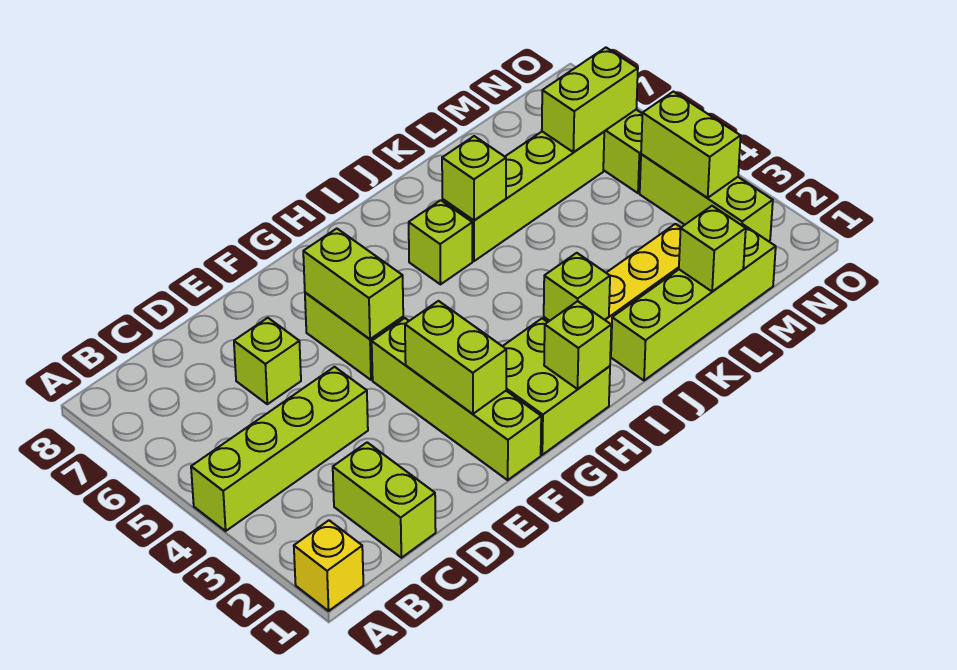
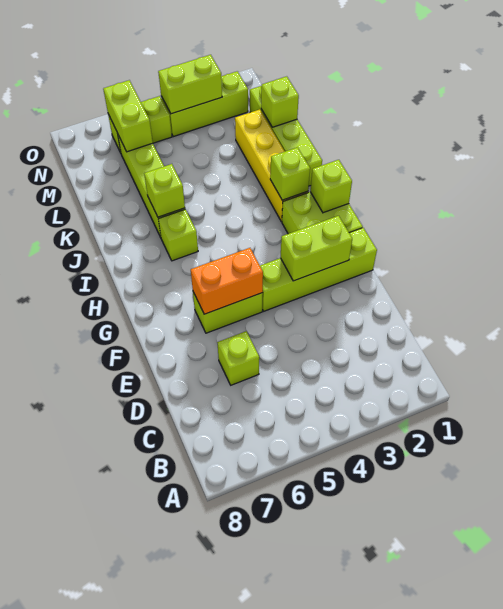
yellow brick A1 level 1 -> none
lime brick A4:D4 level 1 -> none
lime brick C1:C2 level 1 -> none
lime brick F5:F6 level 2 -> orange brick F5:F6 level 2

